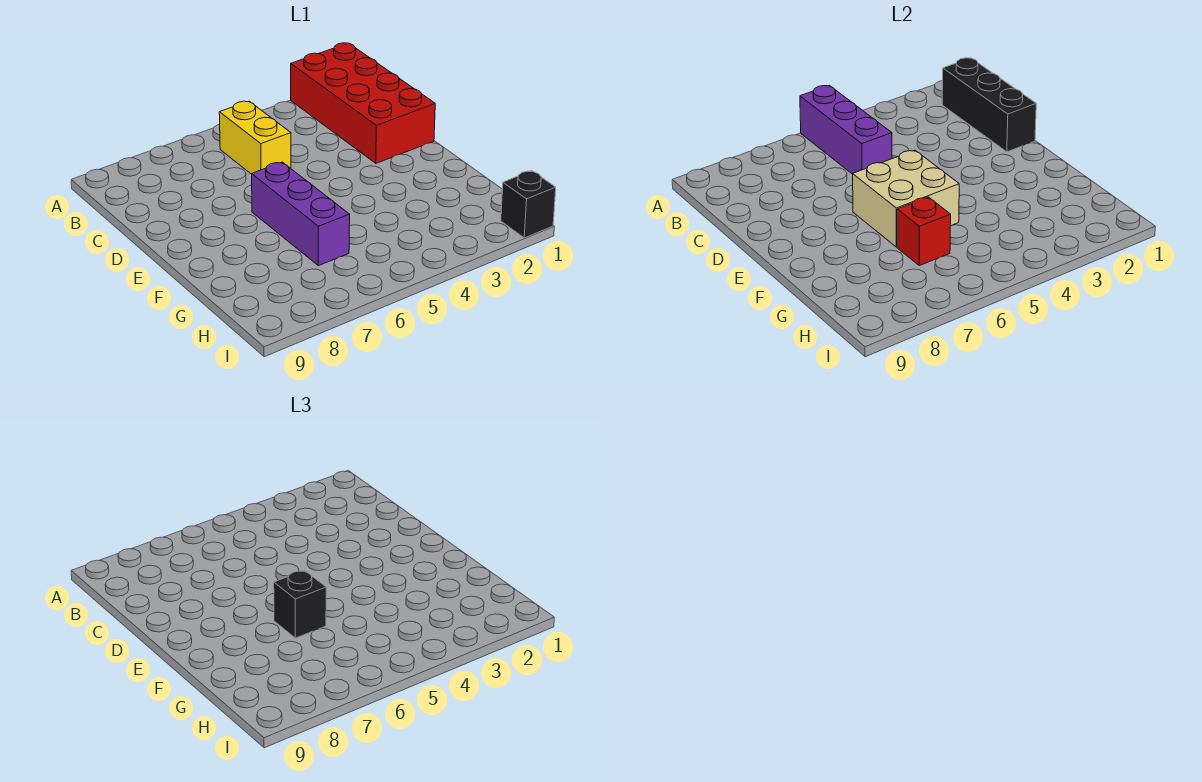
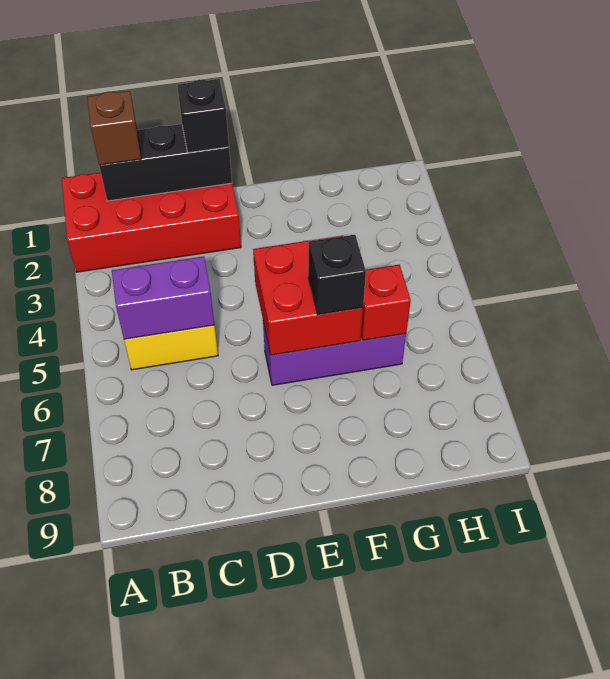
purple brick A5:C5 level 2 -> purple brick B5:C5 level 2
none -> brown brick B1 level 3
tan brick E5:F6 level 2 -> red brick E5:F6 level 2
black brick I1 level 1 -> black brick D1 level 3

